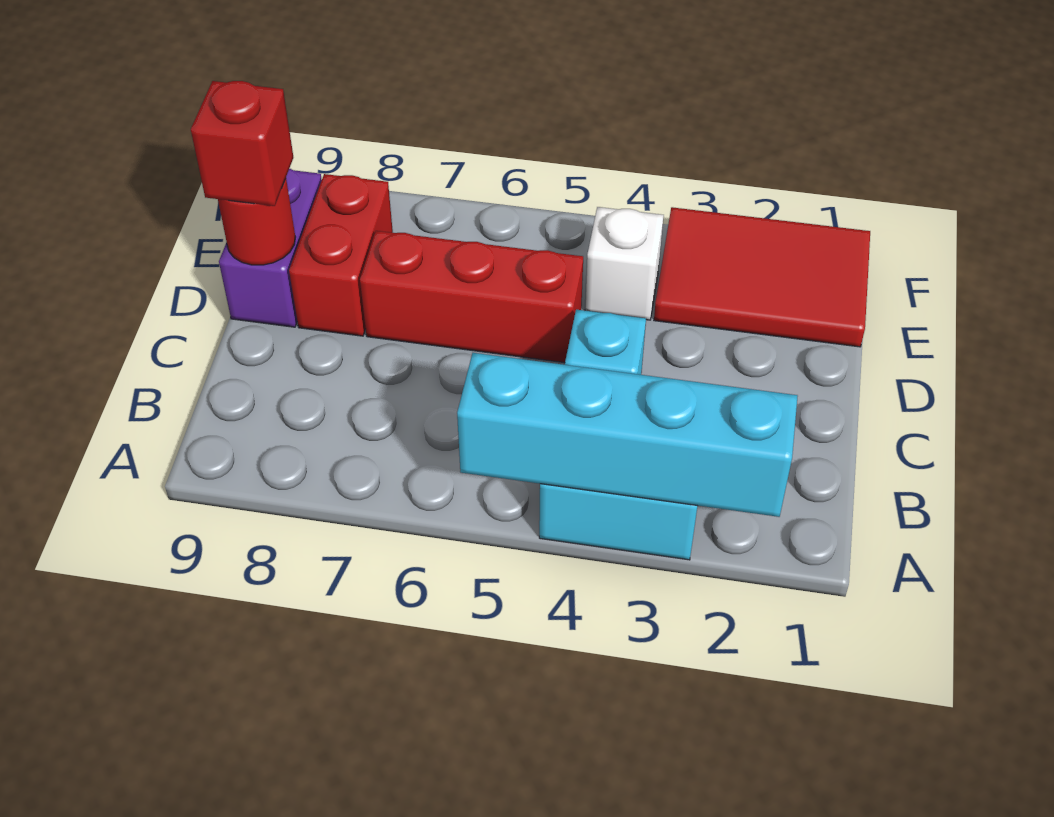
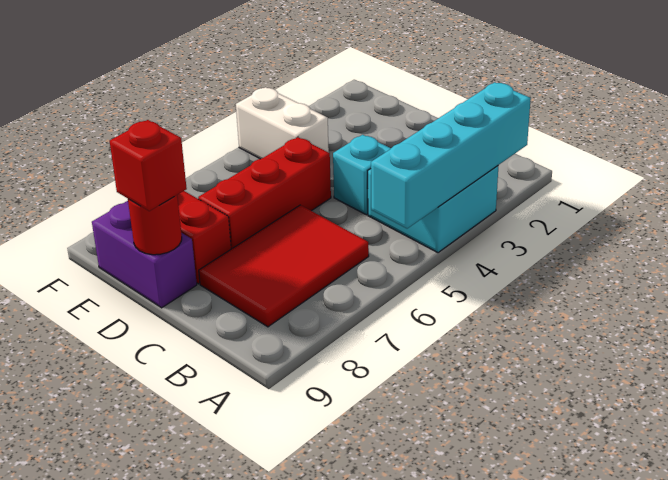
red tile E1:F3 level 1 -> red tile B6:C8 level 1
white brick E4 level 1 -> white brick E4:F4 level 1

